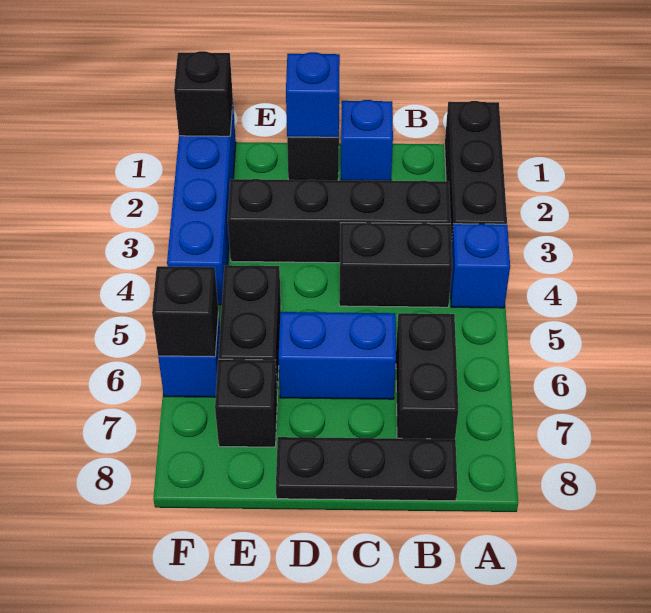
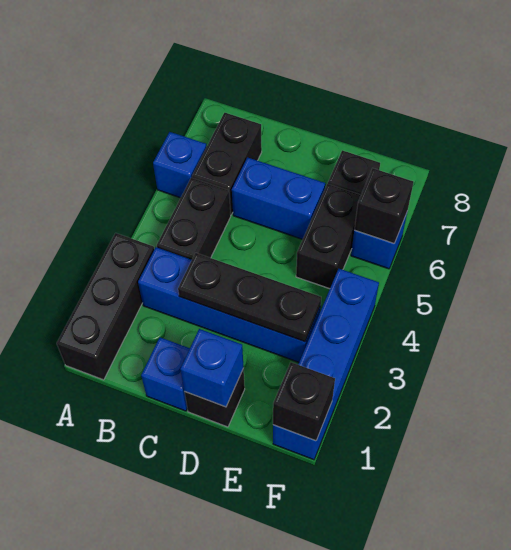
blue brick A4 level 1 -> blue brick A6 level 1
black brick B3:E3 level 1 -> blue brick B3:E3 level 1
black brick B4:C4 level 1 -> black brick B4:B5 level 1
black plate B8:D8 level 1 -> black plate C3:E3 level 2

